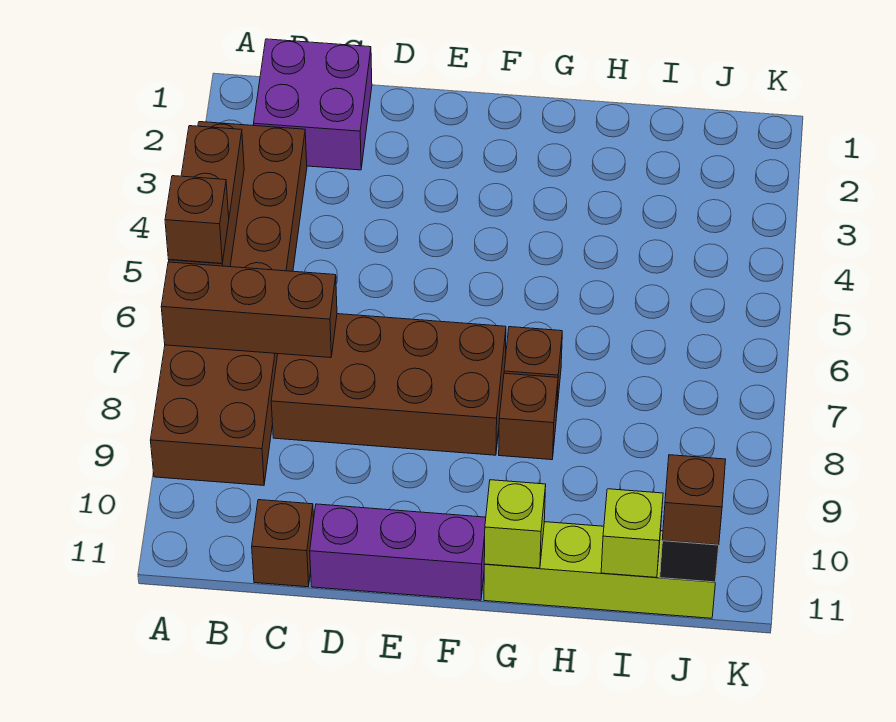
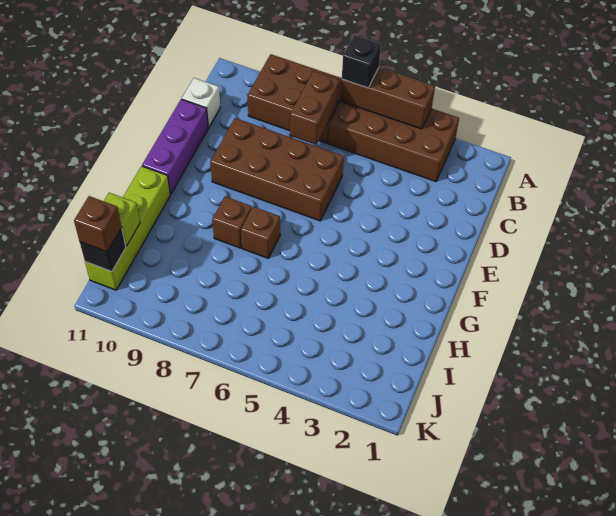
brown brick A6 level 3 -> black brick A6 level 3
brown brick A7:C7 level 2 -> brown brick B7:C7 level 2
purple brick B1:C2 level 1 -> none
brown brick C7:F8 level 1 -> brown brick D6:E9 level 1
brown brick C11 level 1 -> white brick C11 level 1
lime brick G11 level 2 -> none

